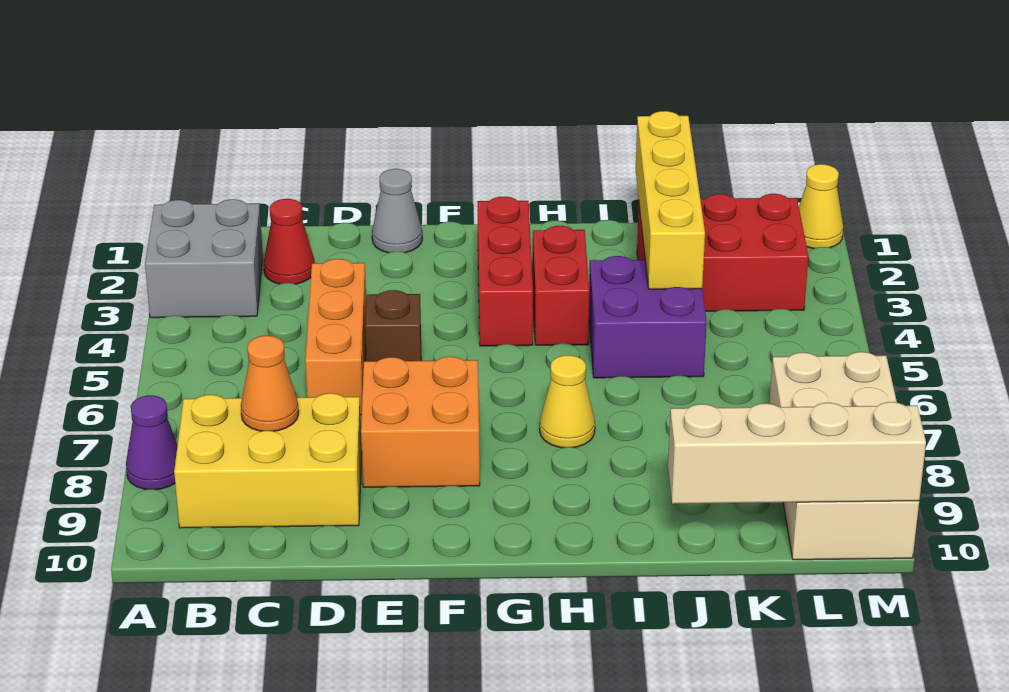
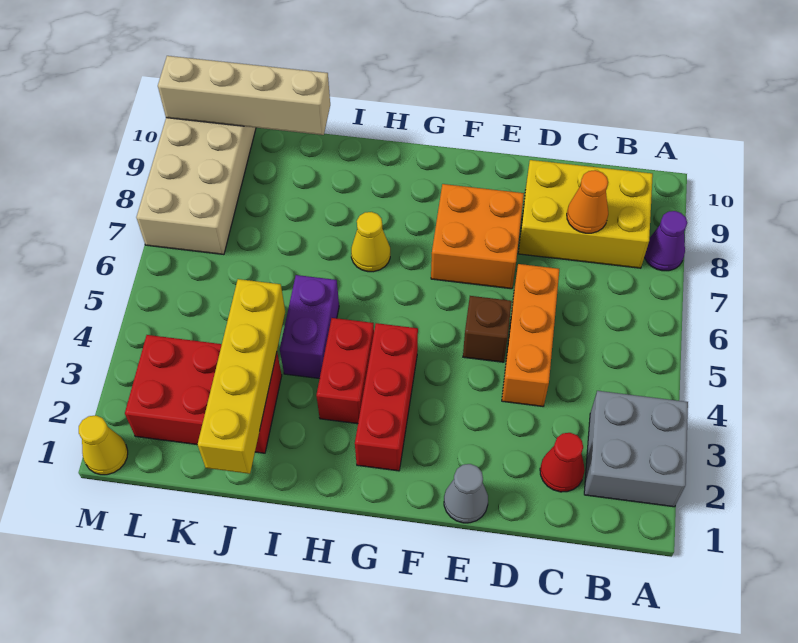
purple brick I4:J5 level 1 -> purple brick I4:I5 level 1

